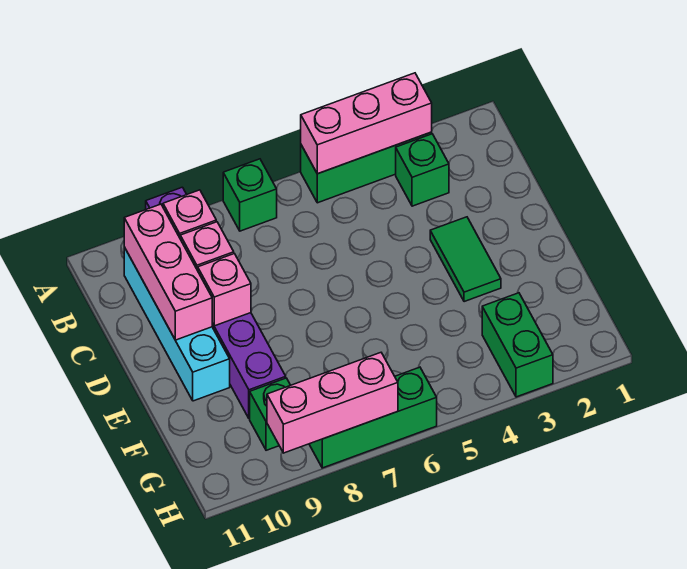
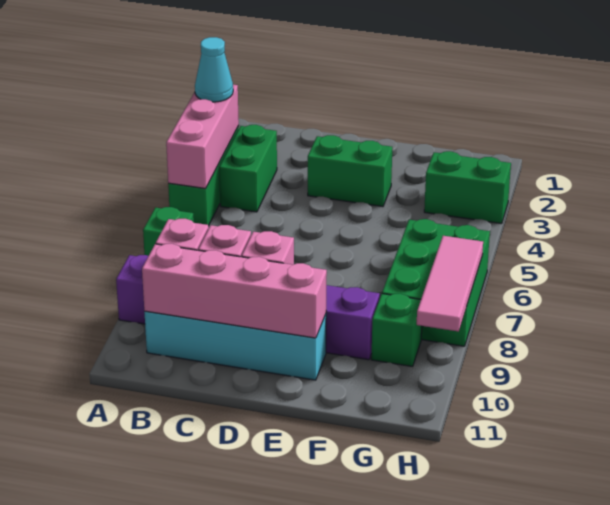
none -> cyan cone A3 level 3
green brick B3 level 1 -> green brick B3:B4 level 1
pink brick B10:D10 level 2 -> pink brick B10:E10 level 2
green tile D3:E3 level 1 -> green brick D3:E3 level 1
green brick H6:H8 level 1 -> green brick G6:H8 level 1
pink brick H7:H9 level 2 -> pink tile H7:H9 level 2

